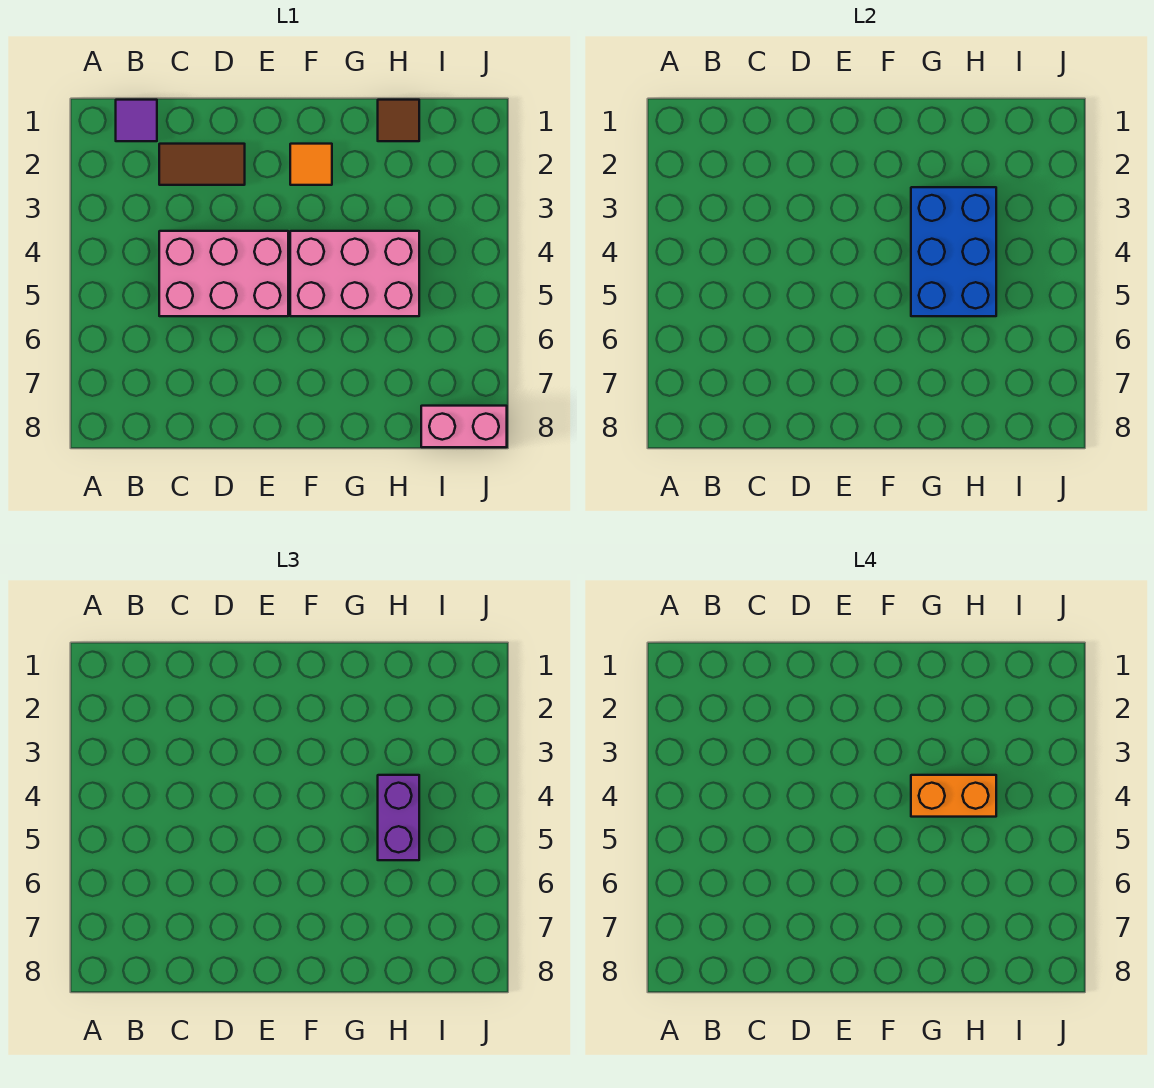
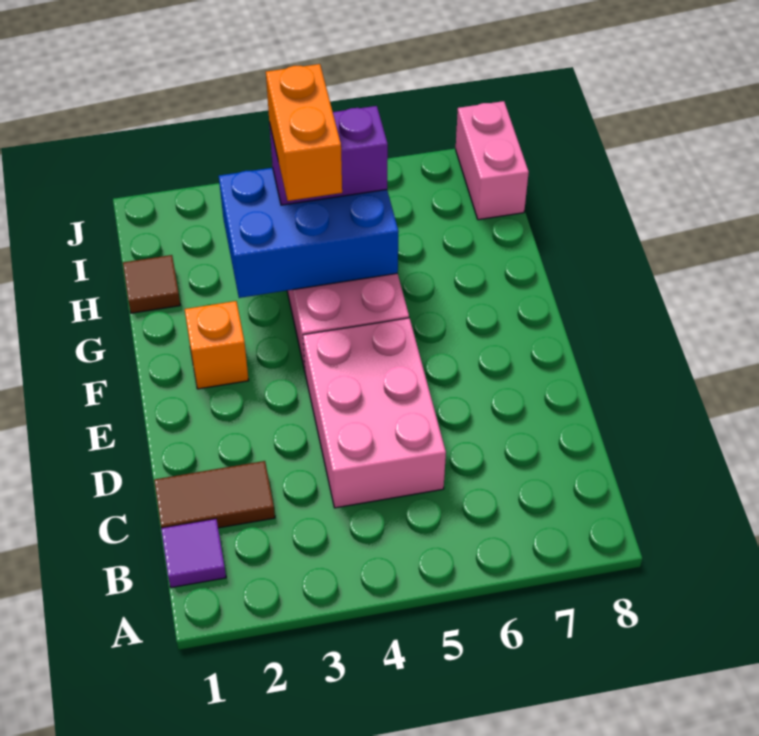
brown tile C2:D2 level 1 -> brown tile C1:C2 level 1
orange tile F2 level 1 -> orange brick F2 level 1

